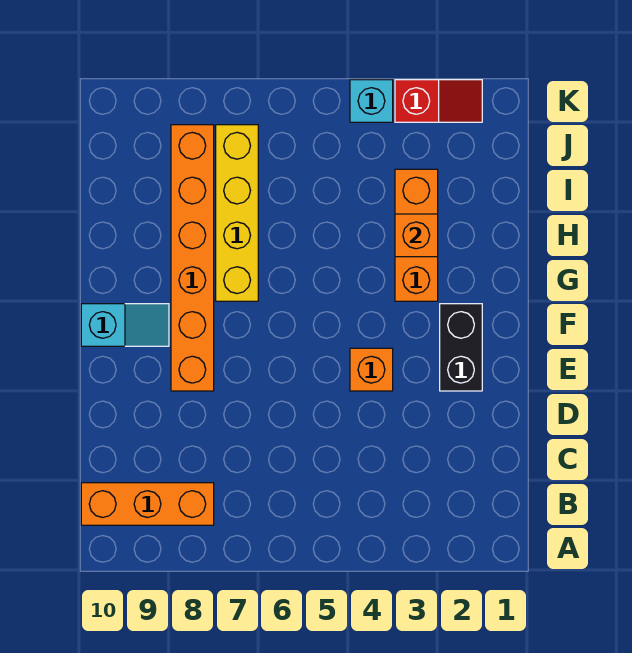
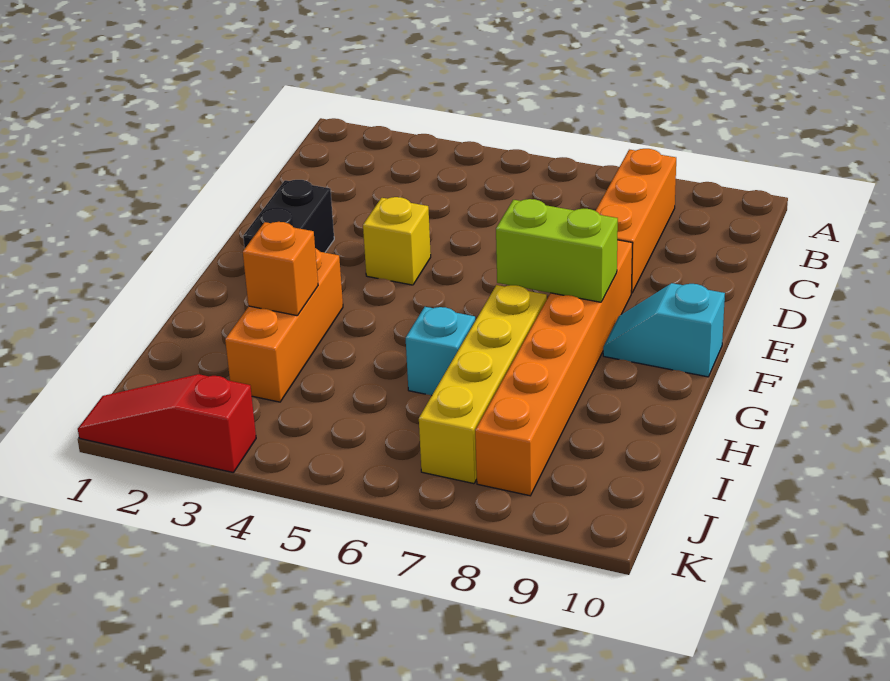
orange brick B8:B10 level 1 -> orange brick B8:D8 level 1
orange brick E4 level 1 -> yellow brick E4 level 1
none -> lime brick F7:F8 level 2
red slope K2:K3 level 1 top 3 -> red slope K1:K3 level 1 top 3
cyan brick K4 level 1 -> cyan brick H6 level 1

